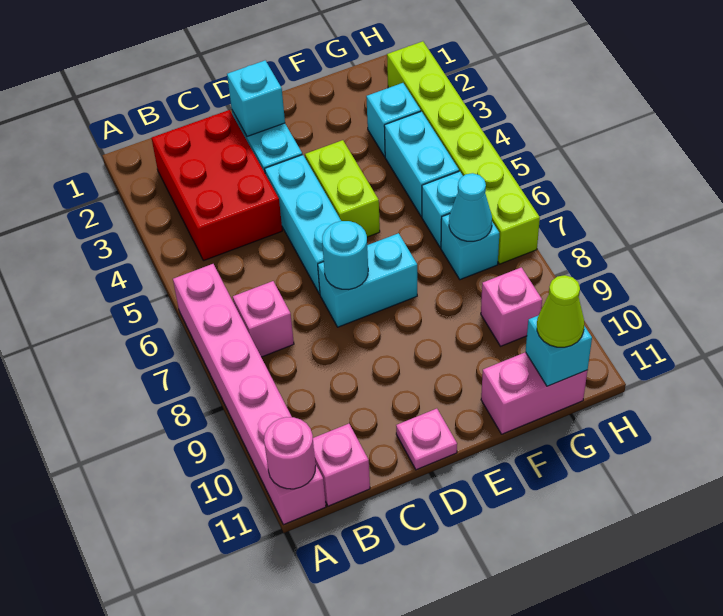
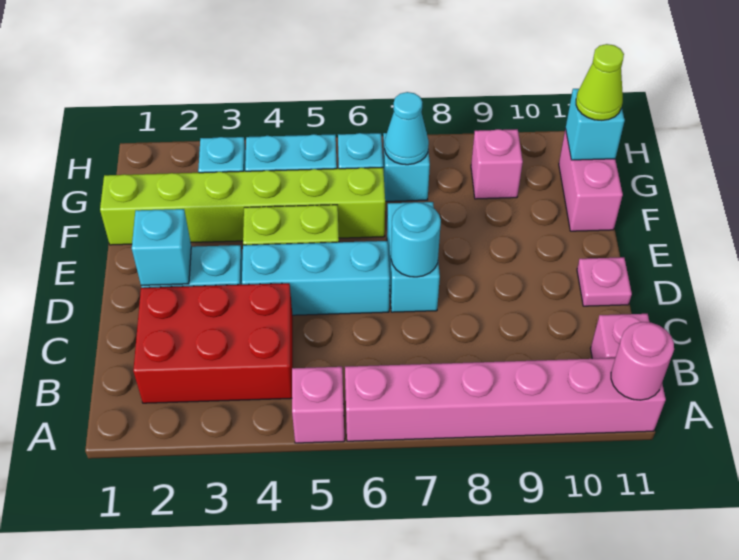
pink brick B7 level 1 -> pink brick A5 level 1
lime brick H2:H7 level 1 -> lime brick F1:F6 level 1

